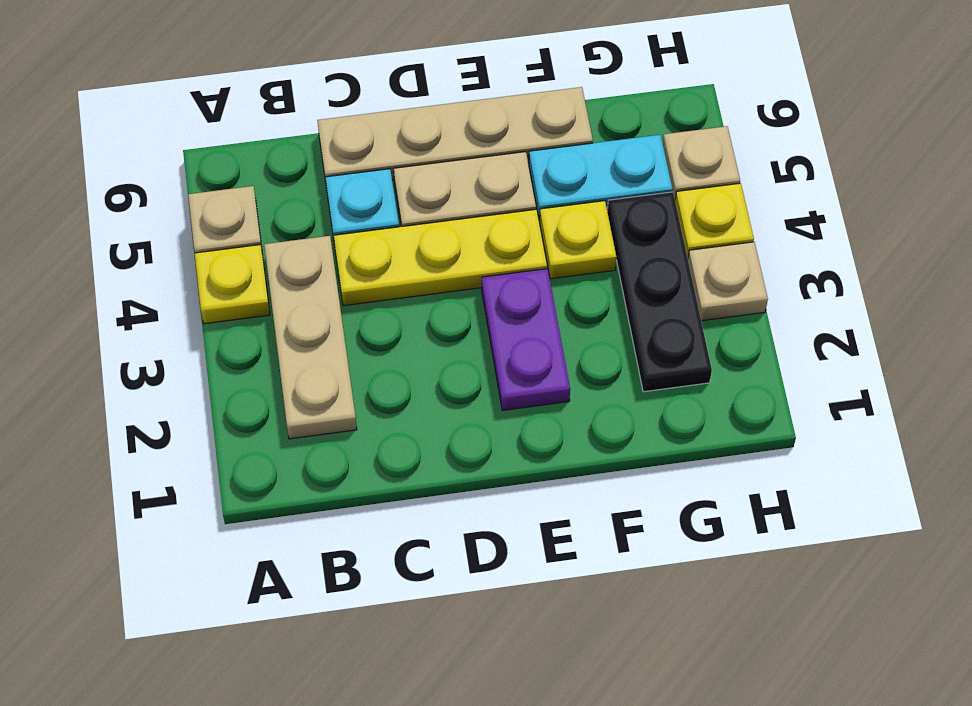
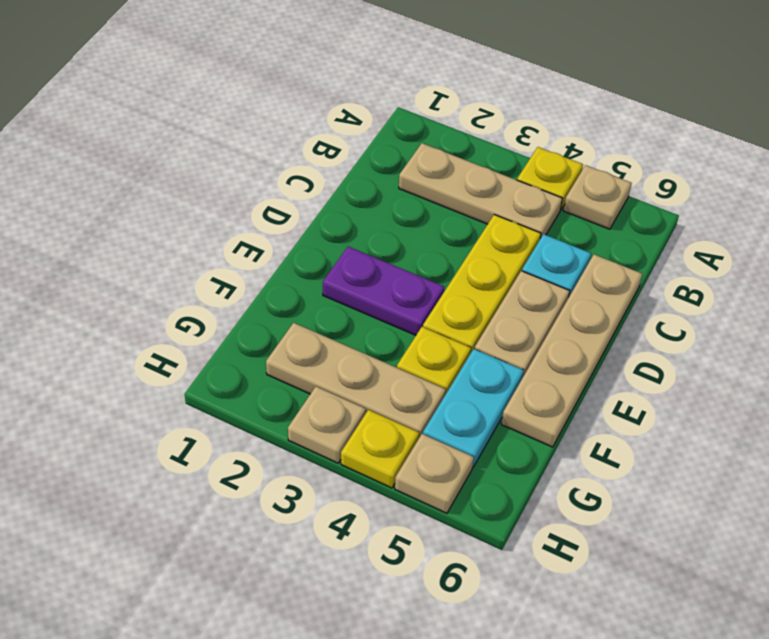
black plate G2:G4 level 1 -> tan plate G2:G4 level 1

